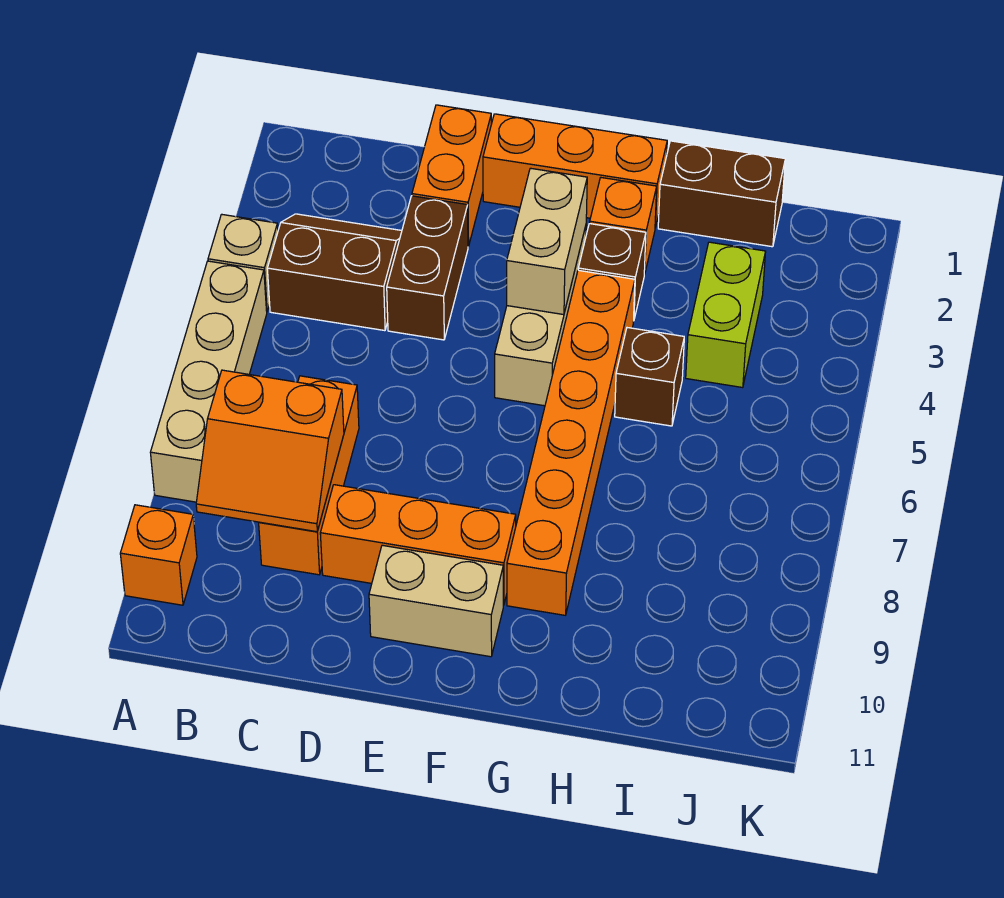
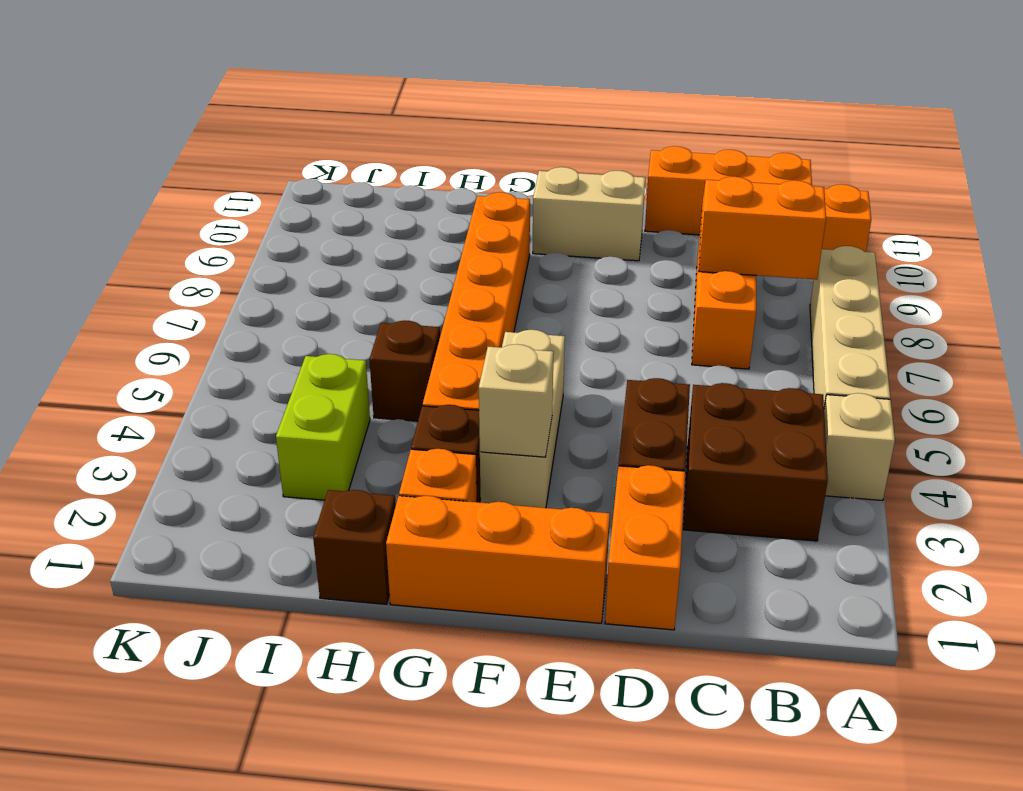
brown slope B3:C4 level 1 top 4 -> brown brick B3:C4 level 1
orange brick D9:F9 level 1 -> orange brick B11:D11 level 1
tan brick F3:F4 level 2 -> tan brick F3 level 2
brown brick H1:I1 level 1 -> brown brick H1 level 1

